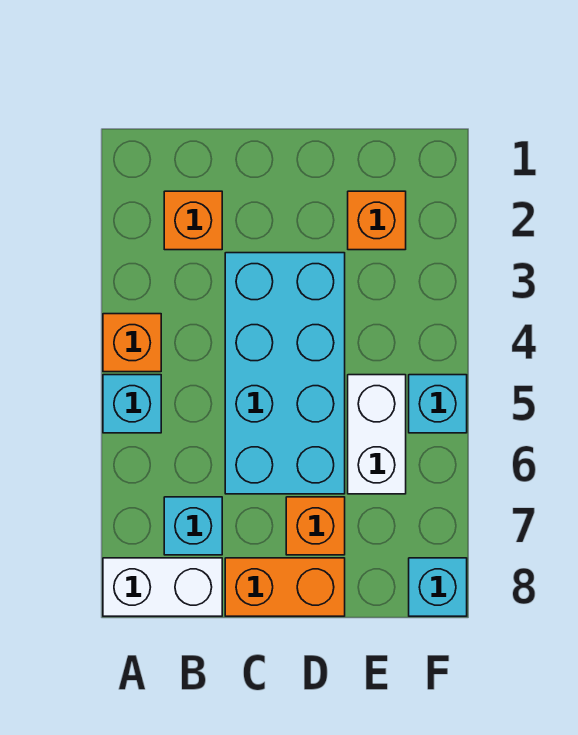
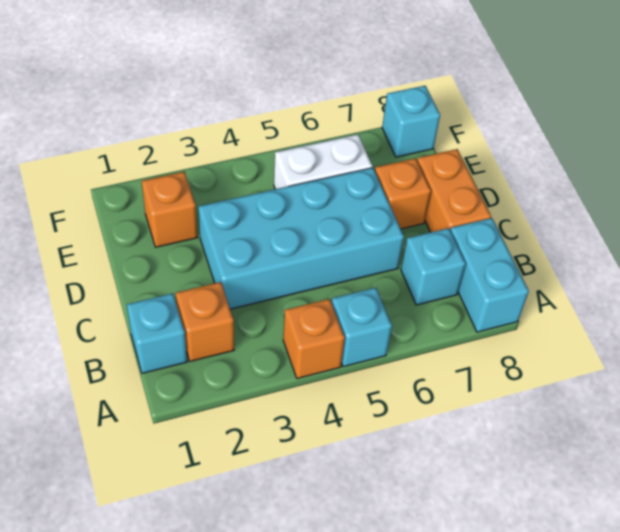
white brick A8:B8 level 1 -> cyan brick A8:B8 level 1
cyan brick F5 level 1 -> cyan brick B1 level 1

